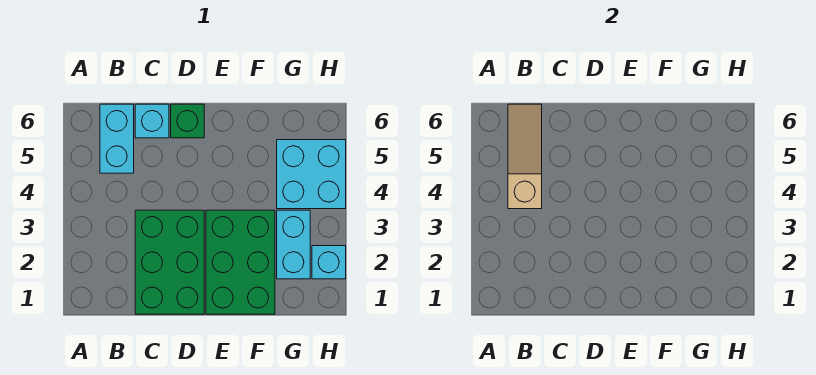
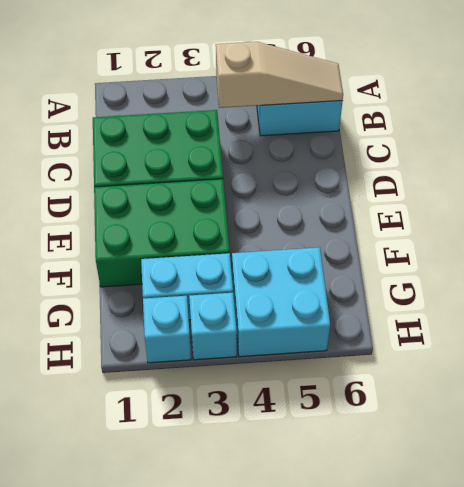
cyan brick C6 level 1 -> cyan brick H3 level 1
green brick D6 level 1 -> none

